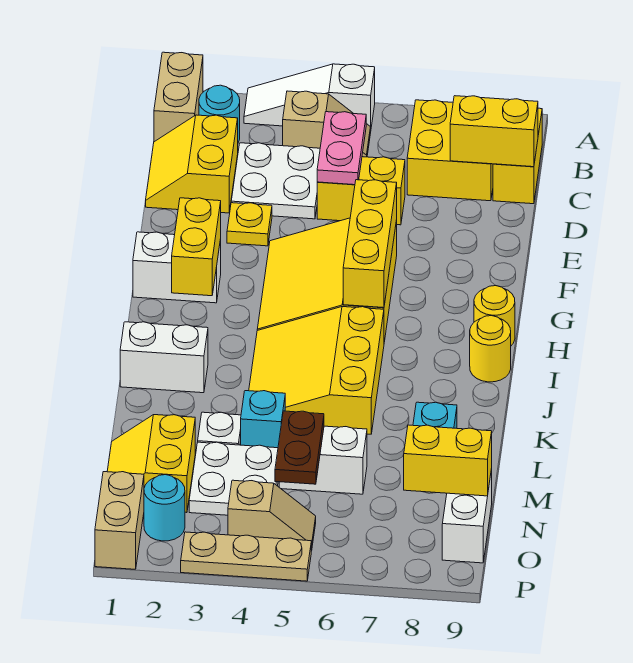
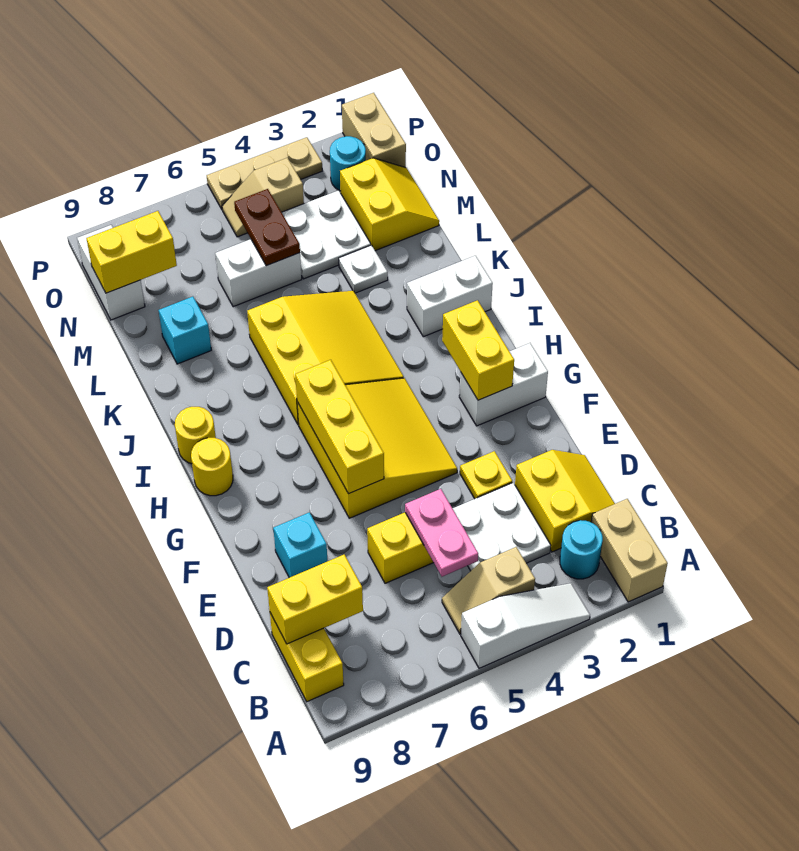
yellow brick B7:C8 level 1 -> none
cyan brick L4 level 1 -> cyan brick E8 level 1

